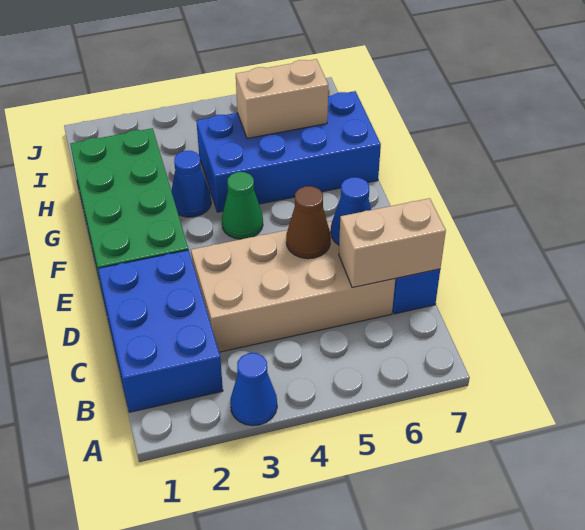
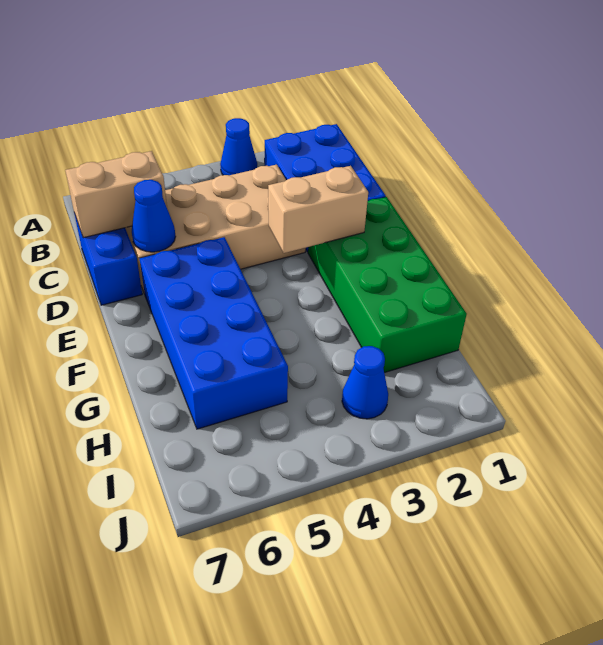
brown cone D5 level 2 -> none
green cone F4 level 1 -> none
blue cone G3 level 1 -> blue cone I3 level 1
blue brick G4:H7 level 1 -> blue brick E5:H6 level 1
tan brick H5:H6 level 2 -> tan brick E2:E3 level 2

